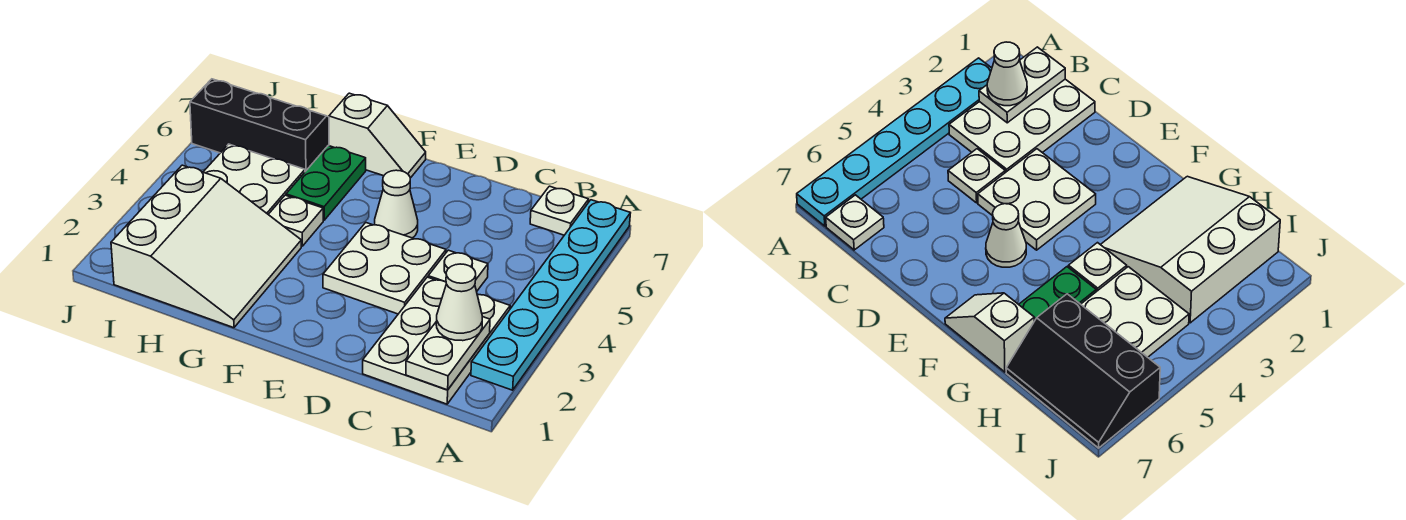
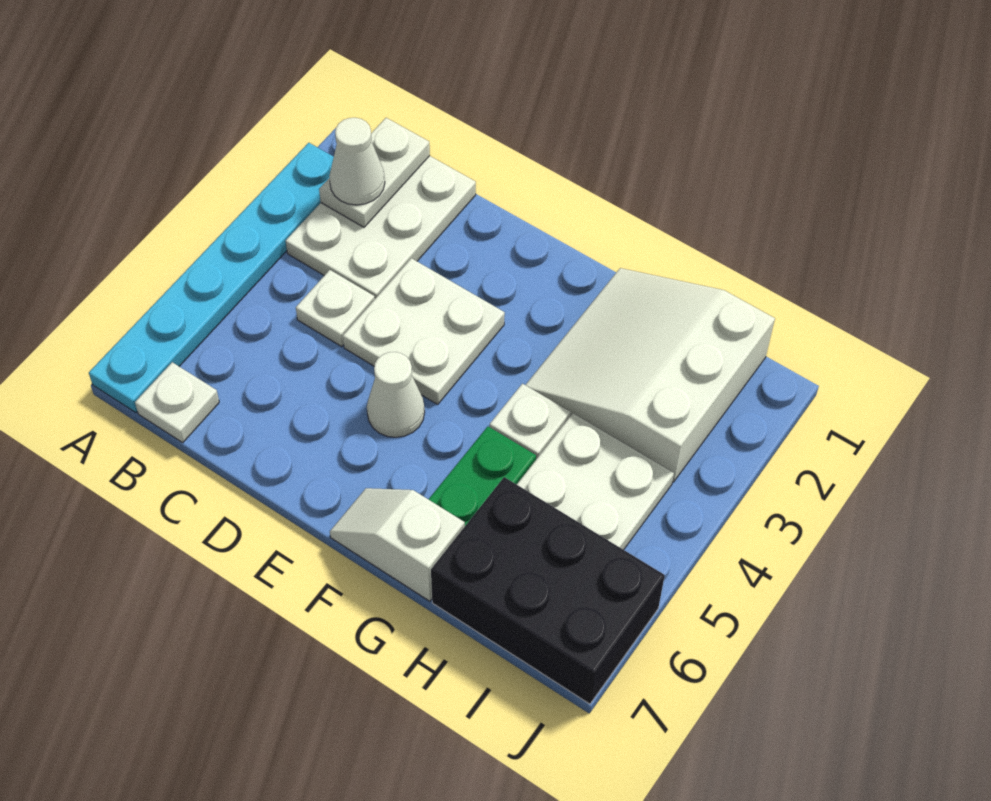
black slope H6:J7 level 1 top 6 -> black brick H6:J7 level 1

